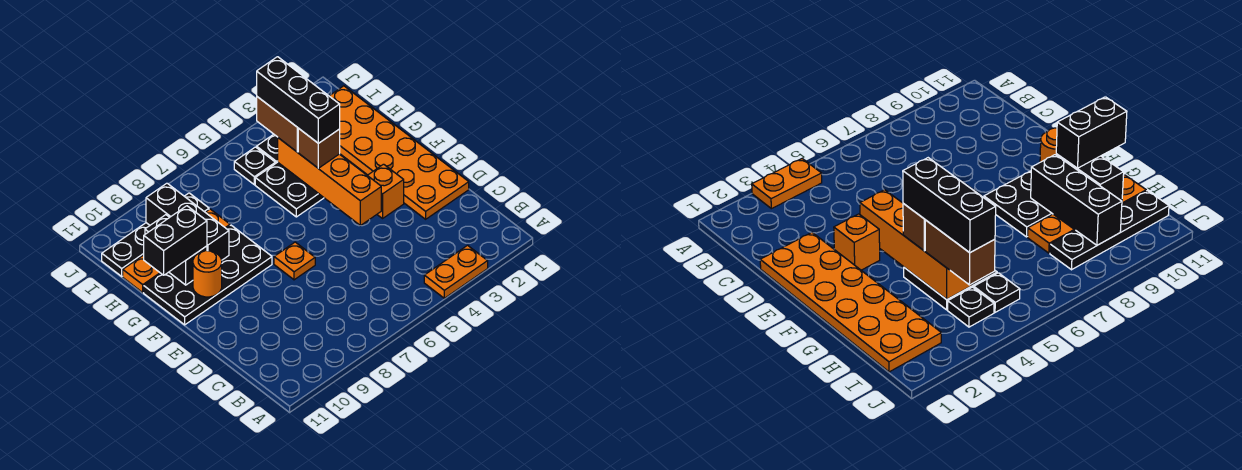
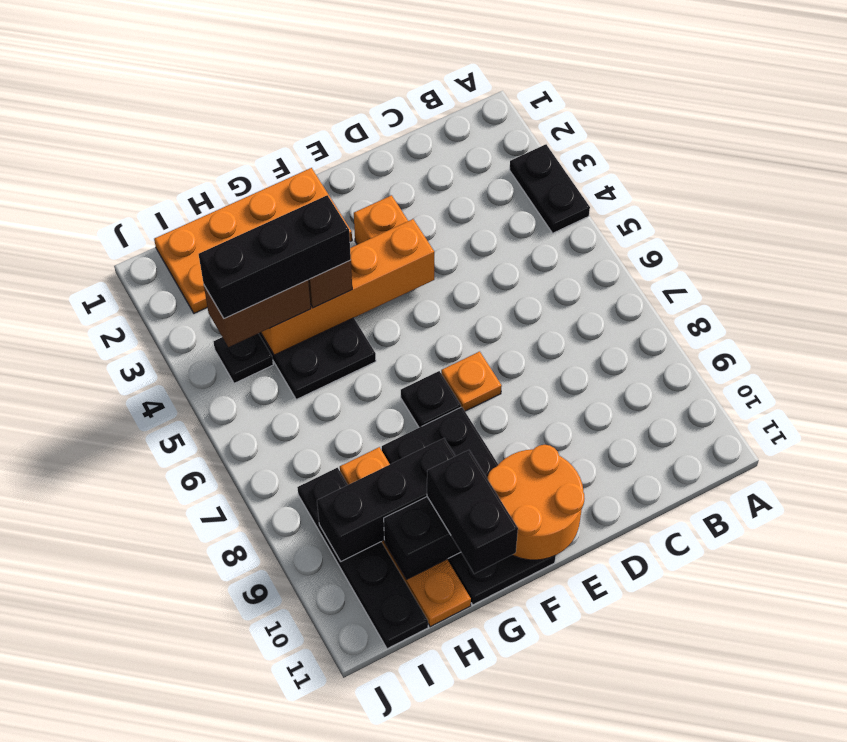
orange plate A3:A4 level 1 -> black plate A3:A4 level 1
orange plate D1:I2 level 1 -> orange plate F1:I2 level 1
orange round brick F10 level 2 -> orange round brick E10:F11 level 2
black plate I5 level 1 -> black plate F7 level 1

